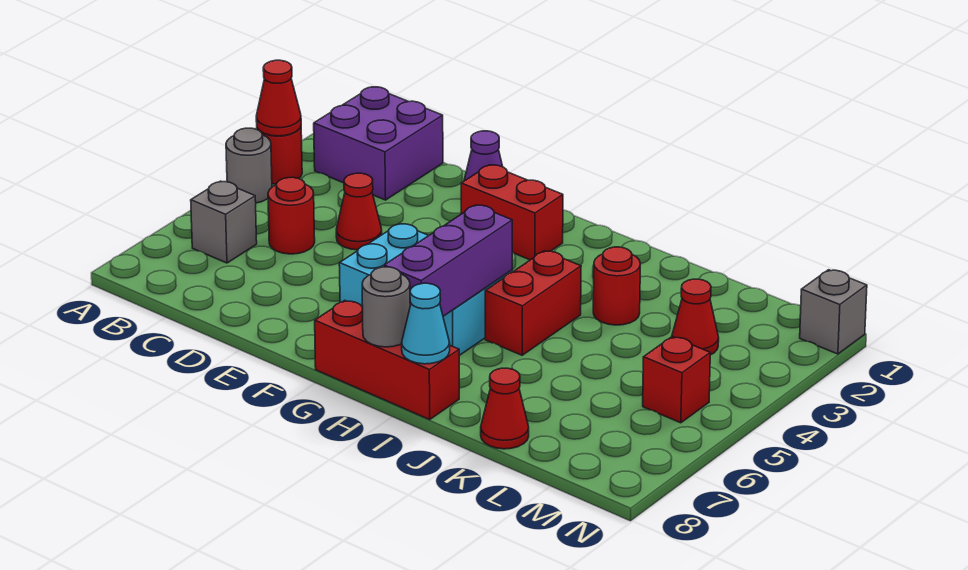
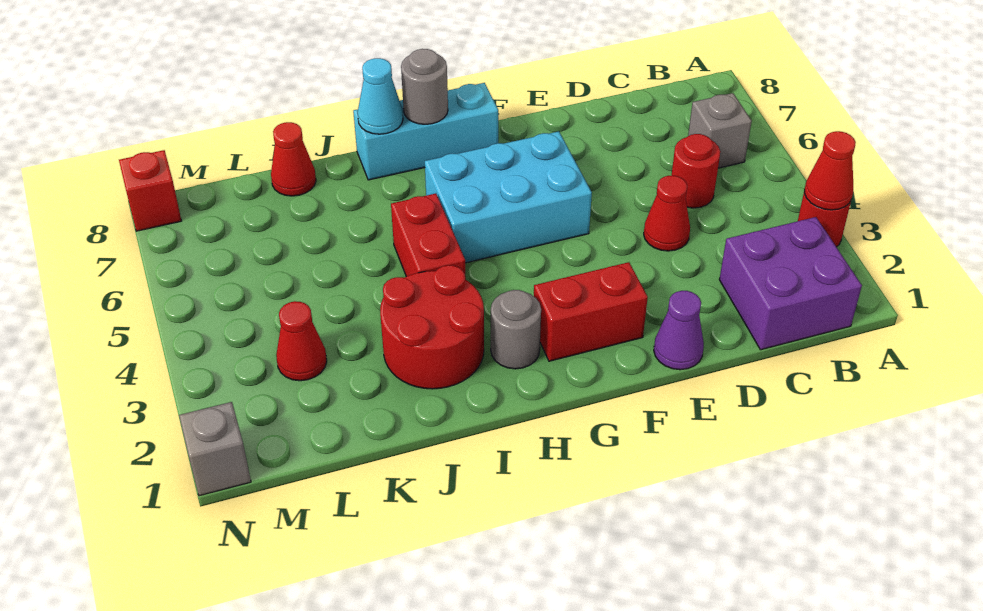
grey round brick A4 level 1 -> grey round brick H2 level 1
red brick G8:I8 level 1 -> cyan brick G8:I8 level 1
purple brick H5:H7 level 2 -> none
red round brick J3 level 1 -> red round brick I2:J3 level 1
red brick M5 level 1 -> red brick N8 level 1

